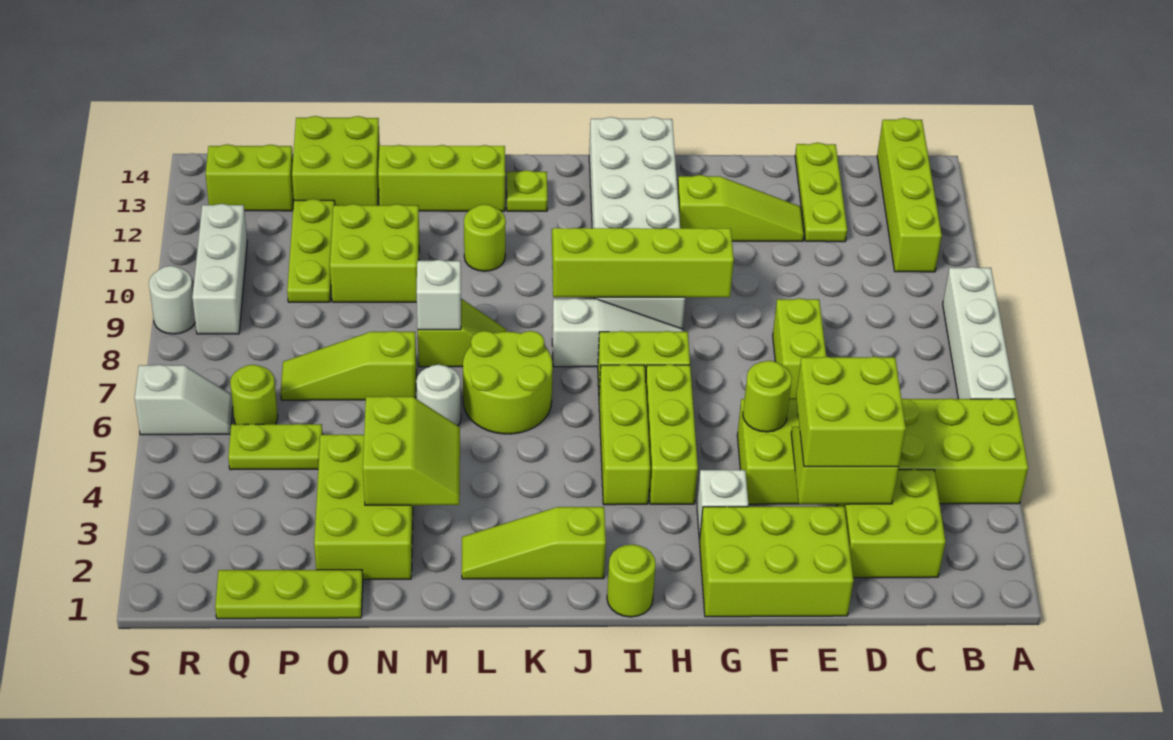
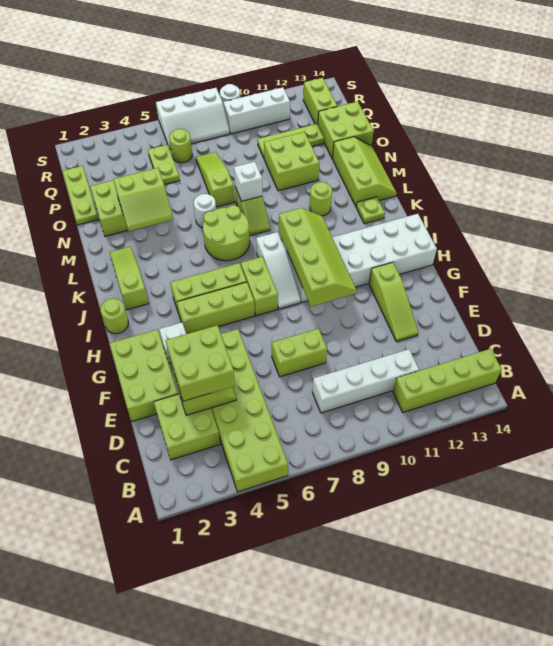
white brick A6:A9 level 1 -> white brick C8:C11 level 1
lime plate D12:D14 level 1 -> none
lime round brick F5 level 2 -> none
white slope R6:S6 level 1 top S -> white slope R6:S8 level 1 top S

